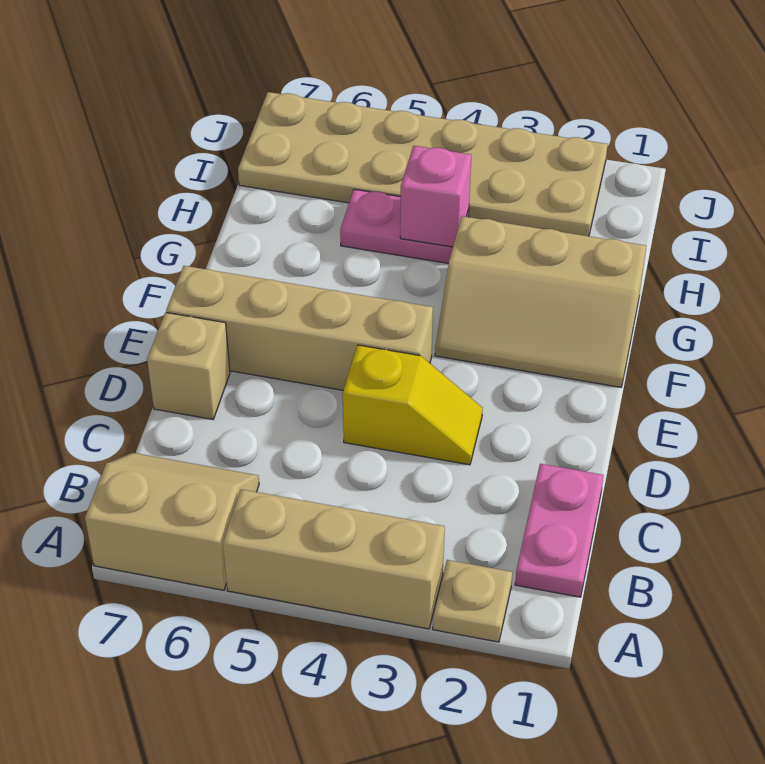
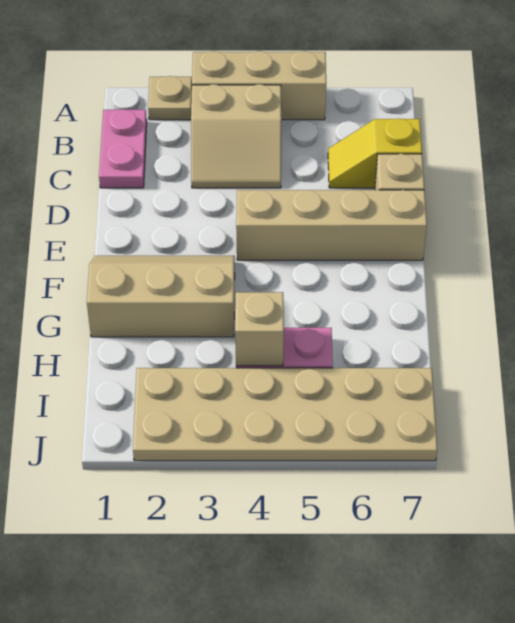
tan slope A6:B7 level 1 top A -> tan slope B3:C4 level 1 top B
yellow slope D3:D4 level 1 top 4 -> yellow slope C6:C7 level 1 top 7
pink brick H4 level 2 -> tan brick H4 level 2

